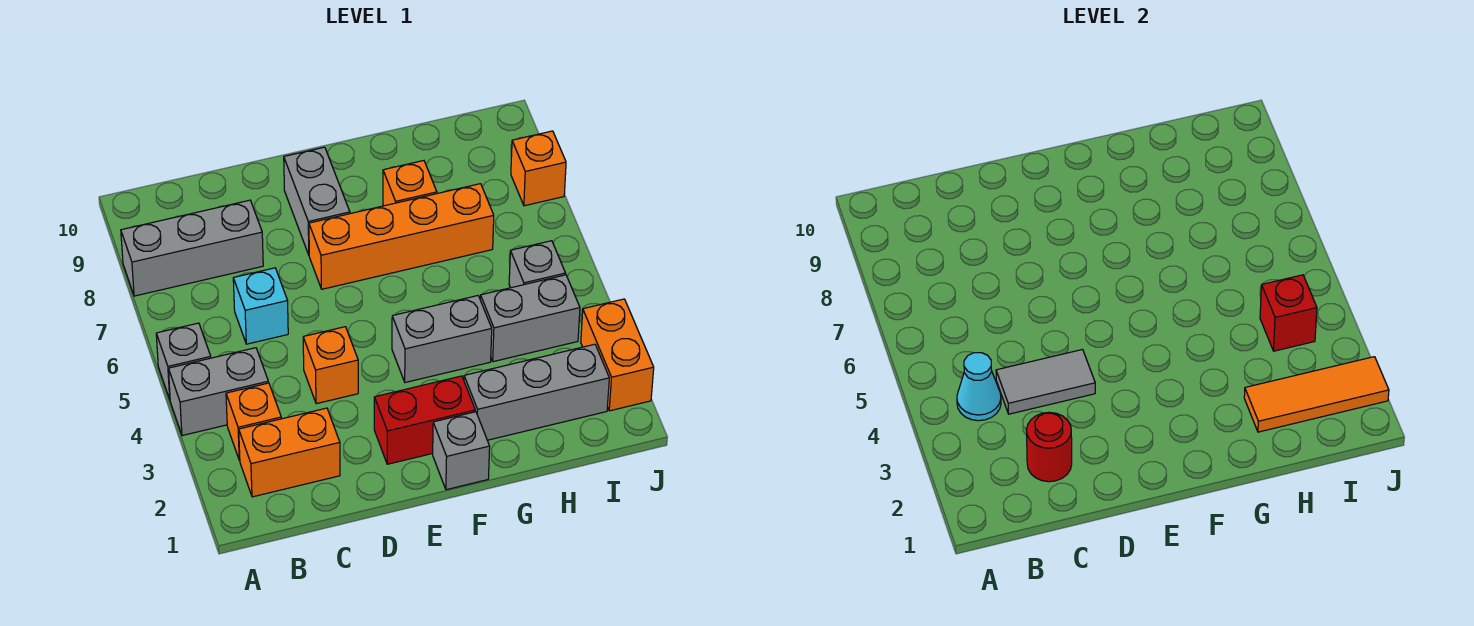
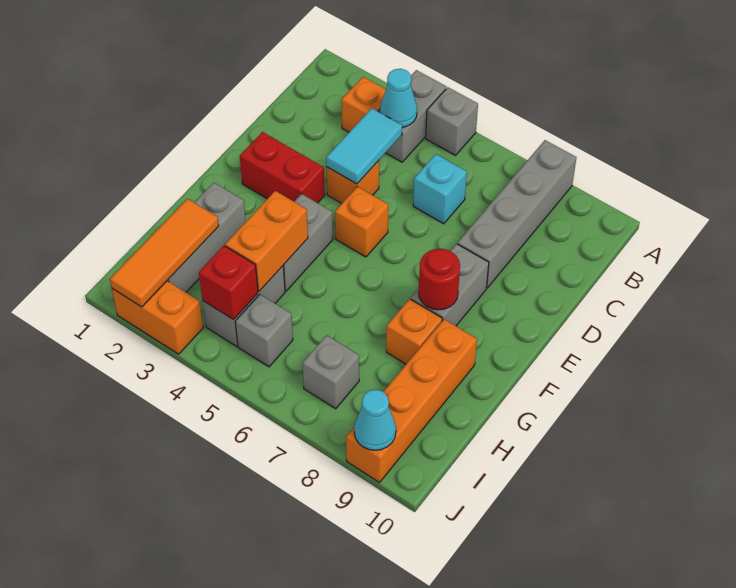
grey brick A8:C8 level 1 -> grey brick A8:D8 level 1
orange brick B2:C2 level 1 -> orange brick G4:H4 level 2
red round brick C2 level 2 -> red round brick F8 level 2
grey tile C4:D4 level 2 -> cyan tile C4:D4 level 2
red brick E2:F2 level 1 -> red brick E2:E3 level 1
orange brick E7:H7 level 1 -> orange brick G9:J9 level 1
grey brick E8:E9 level 1 -> grey brick E8:F8 level 1
grey brick F1 level 1 -> grey brick I7 level 1
orange brick J8 level 1 -> orange brick E5 level 1
none -> cyan cone J9 level 2

